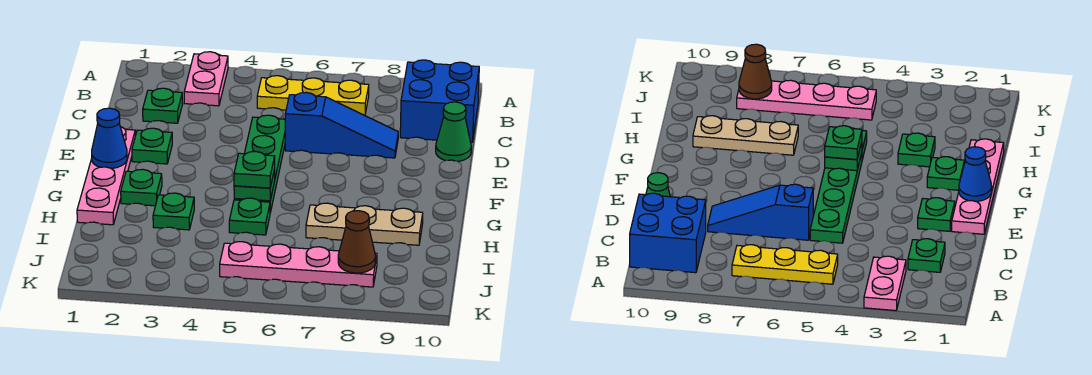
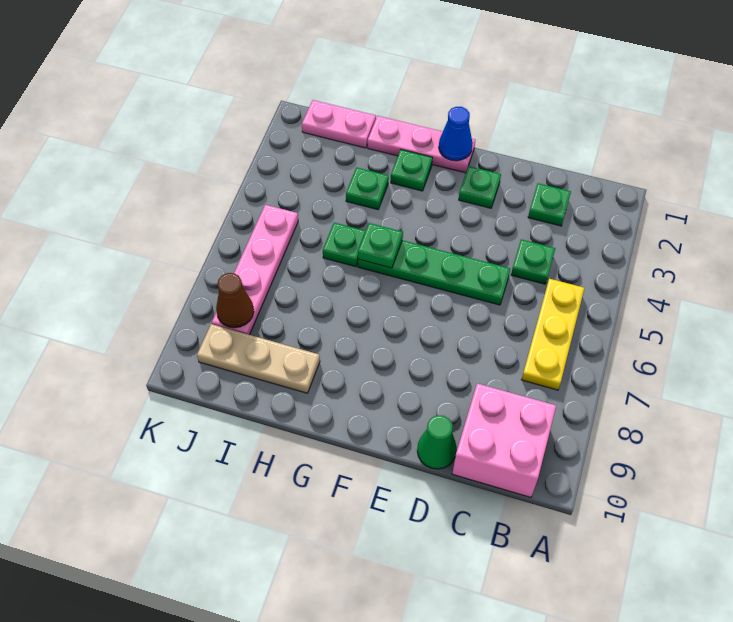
pink plate A3:B3 level 1 -> pink plate I1:J1 level 1
blue brick B9:C10 level 1 -> pink brick B9:C10 level 1
blue slope D6:D8 level 1 top 6 -> none
pink plate E1:H1 level 1 -> pink plate F1:H1 level 1
green plate G5 level 3 -> green plate C4 level 1
tan plate H7:H9 level 1 -> tan plate H9:J9 level 1

